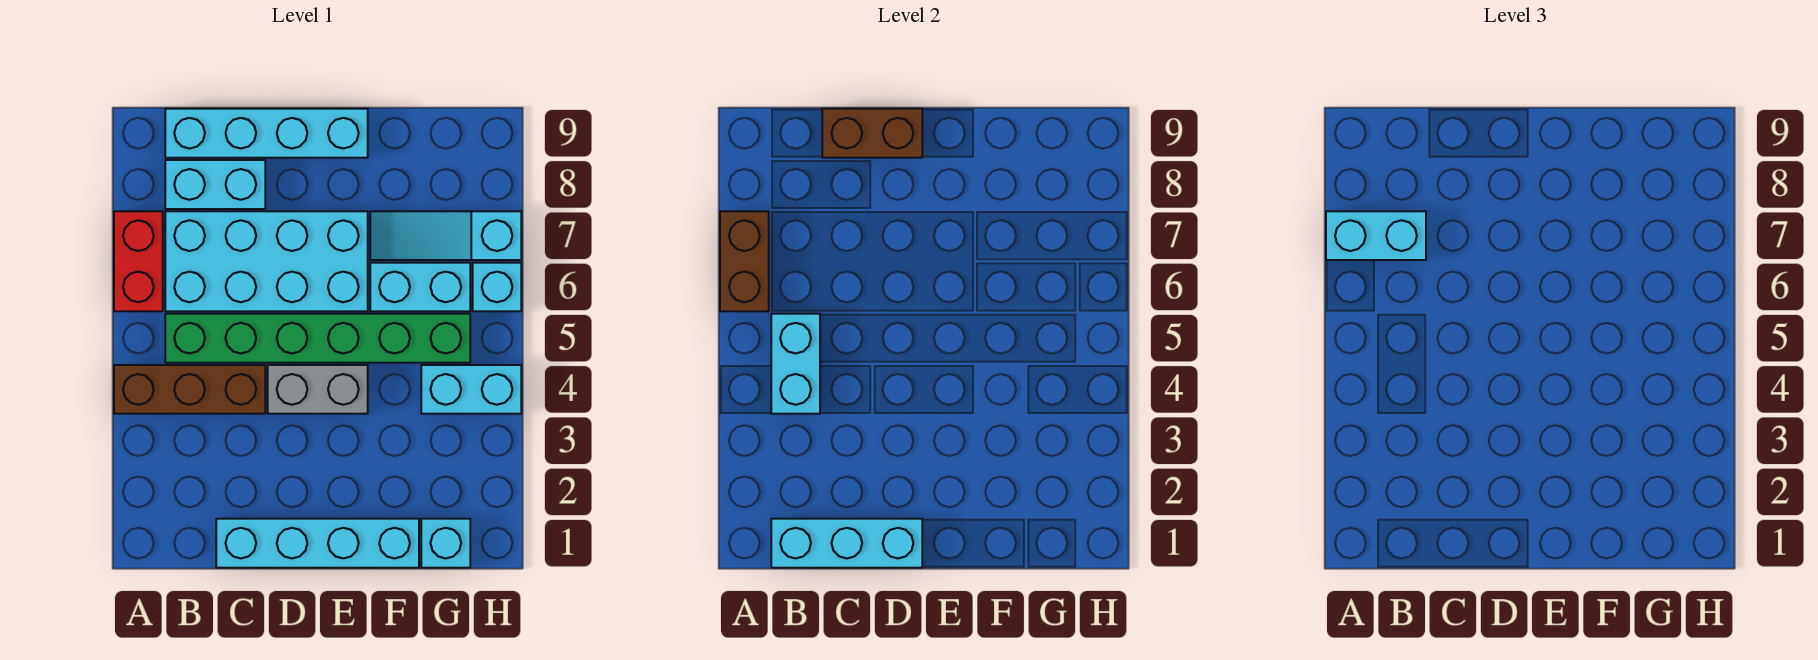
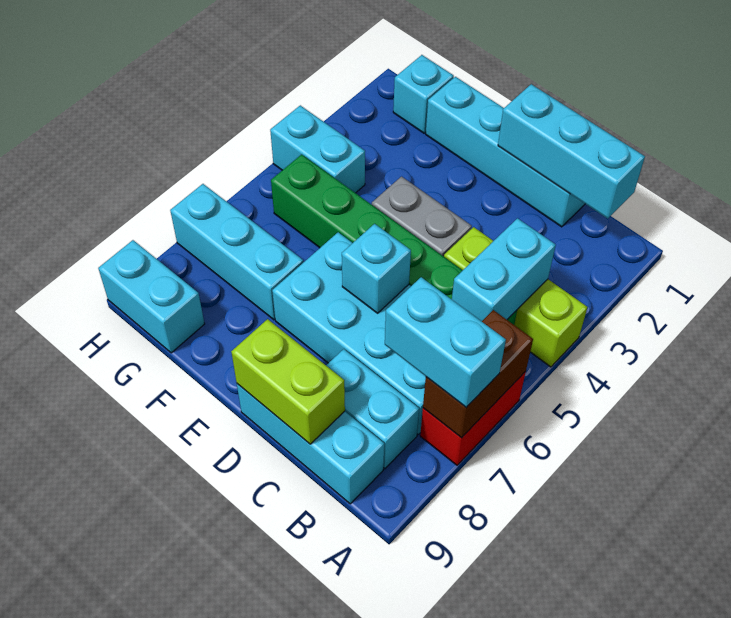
brown brick A4:C4 level 1 -> lime brick A4:C4 level 1
cyan brick B9:E9 level 1 -> cyan brick B9:D9 level 1
brown brick C9:D9 level 2 -> lime brick C9:D9 level 2
cyan brick F6:G6 level 1 -> cyan brick G9:H9 level 1
cyan slope F7:H7 level 1 top H -> cyan brick F7:H7 level 1
cyan brick H6 level 1 -> cyan brick D6 level 2

